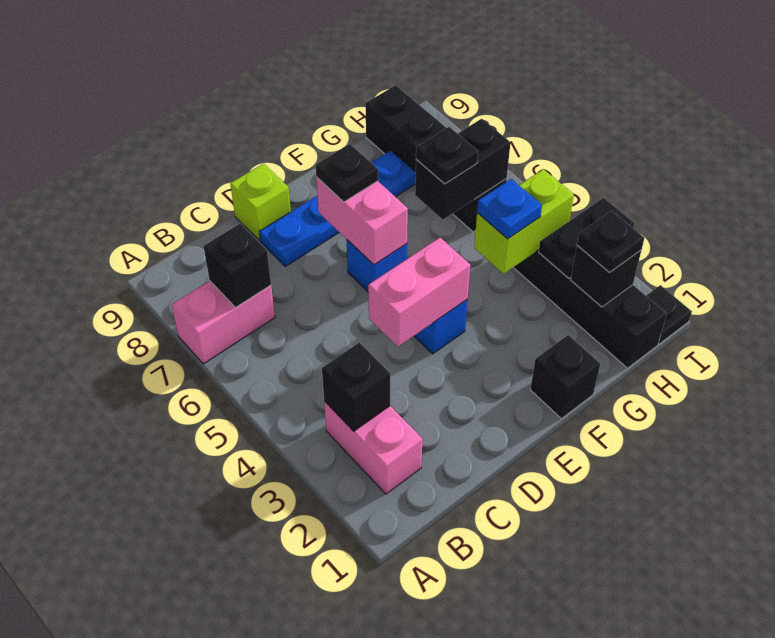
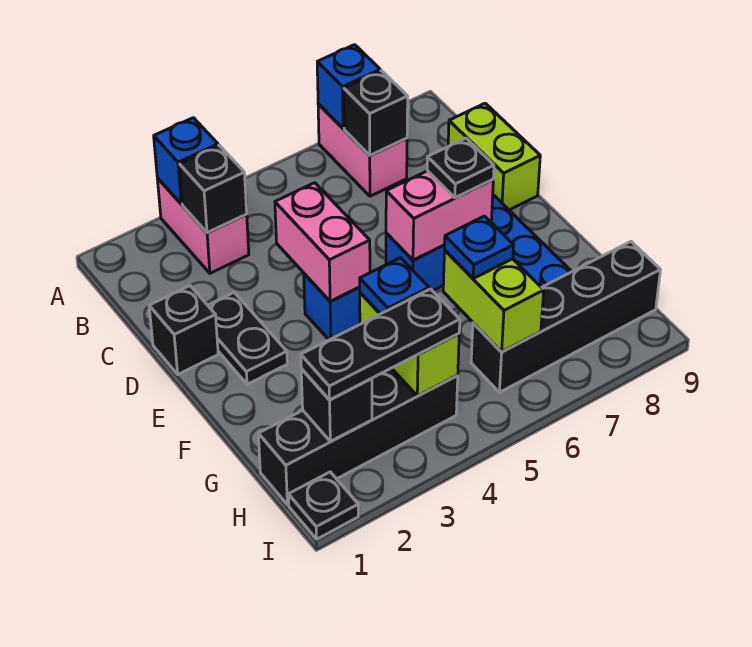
none -> blue brick A3 level 2
none -> blue brick A7 level 2
pink brick B2:B3 level 1 -> pink brick A3:B3 level 1
lime brick D9 level 1 -> lime brick C9:D9 level 1
black brick F1 level 1 -> black brick D1 level 1
black brick G6:H6 level 2 -> lime brick G6:H6 level 2
black plate G6 level 3 -> blue plate G6 level 3
black plate H2 level 3 -> black plate H2:H4 level 3
black plate H3:I3 level 2 -> black plate D2:E2 level 1

